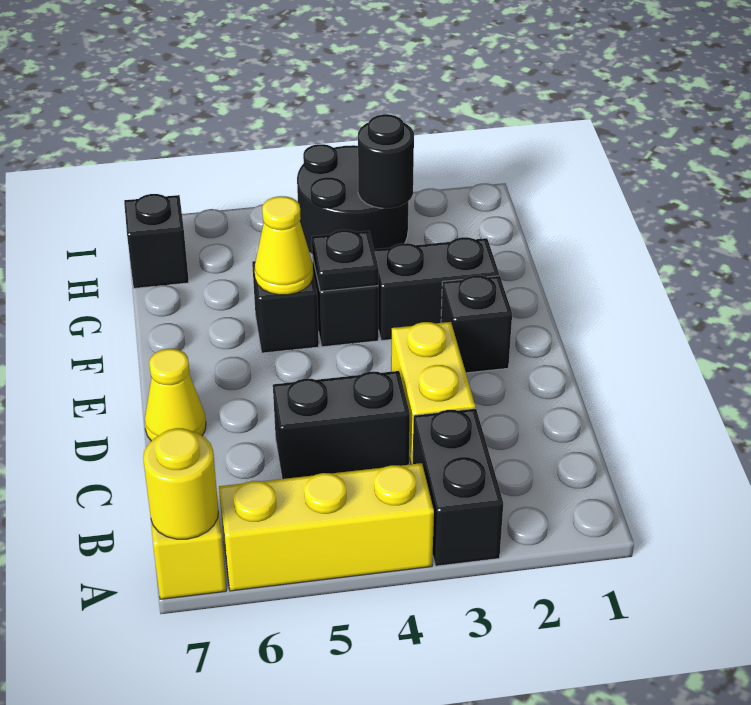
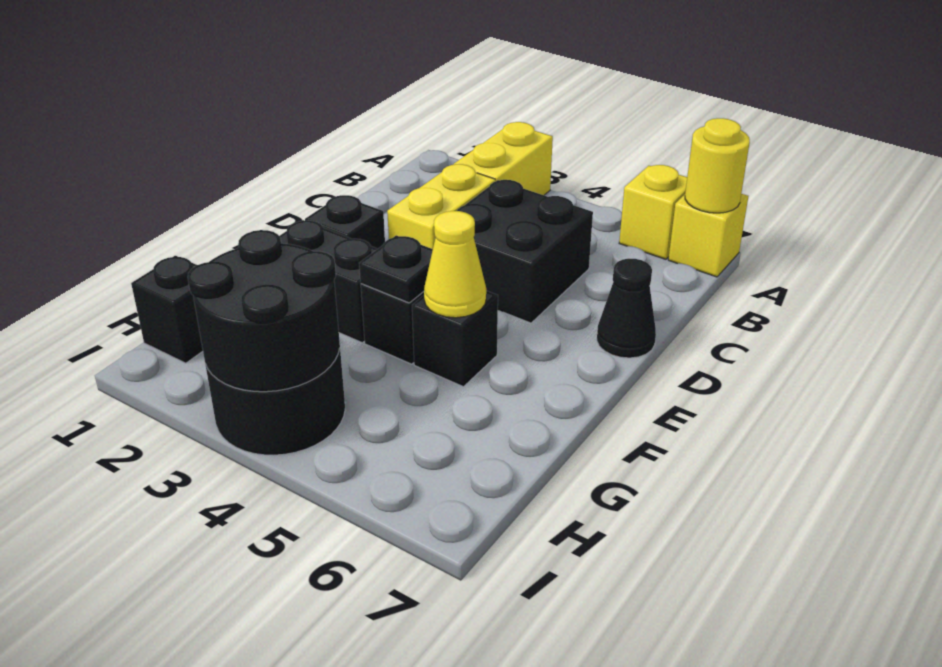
black brick A3:B3 level 1 -> yellow brick A3:B3 level 1
yellow brick A4:A6 level 1 -> yellow brick A6 level 1
black brick C4:C5 level 1 -> black brick C4:D5 level 1
yellow cone D7 level 1 -> black cone D7 level 1
black round brick H3 level 2 -> black round brick H3:I4 level 2
black brick H7 level 1 -> black brick H1 level 1

